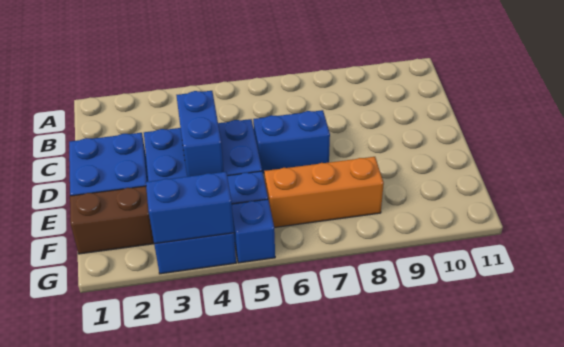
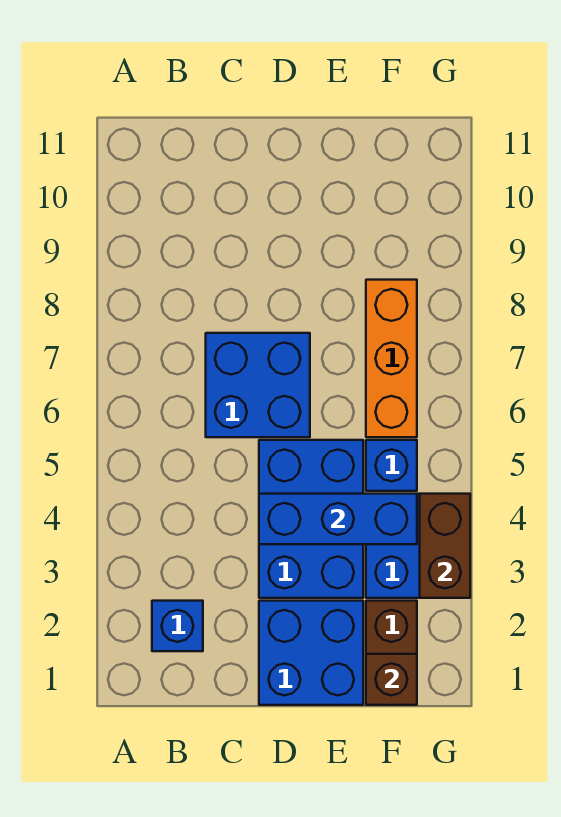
blue brick D4:E4 level 2 -> blue brick D4:F4 level 2
blue brick D6:D7 level 1 -> blue brick C6:D7 level 1
none -> brown brick F1 level 2
blue brick G3:G4 level 2 -> brown brick G3:G4 level 2
blue brick G5 level 1 -> blue brick B2 level 1

